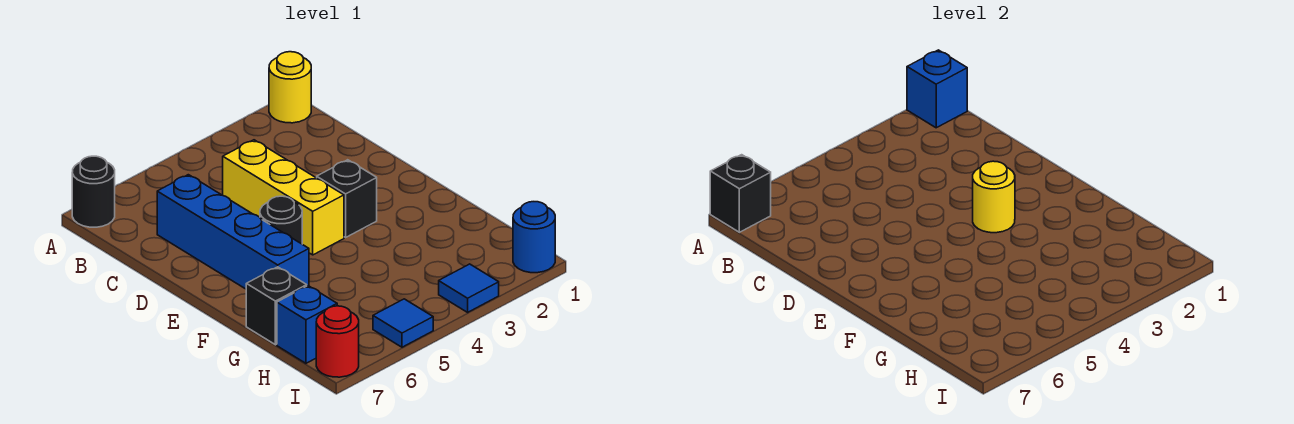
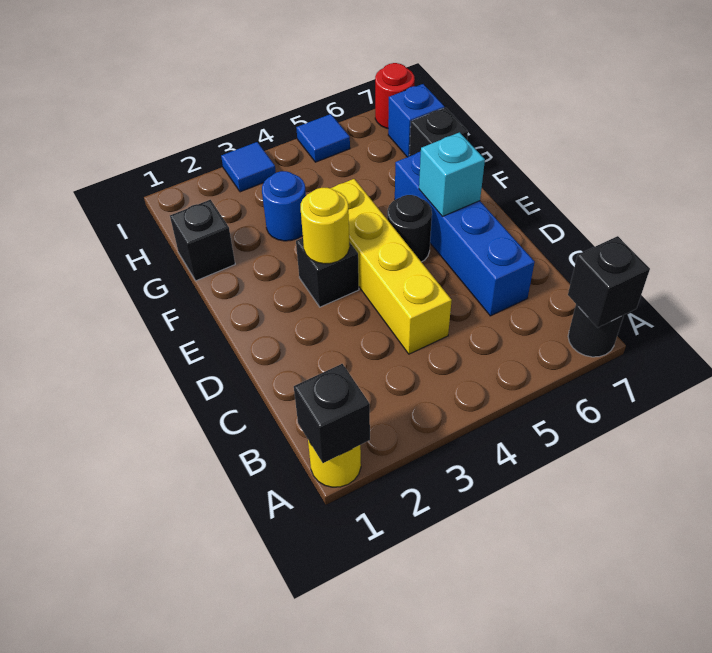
blue brick A1 level 2 -> black brick A1 level 2
yellow brick C4:E4 level 1 -> yellow brick C4:F4 level 1
none -> cyan brick E6 level 2
none -> black brick G1 level 1
blue round brick I1 level 1 -> blue round brick G3 level 1

